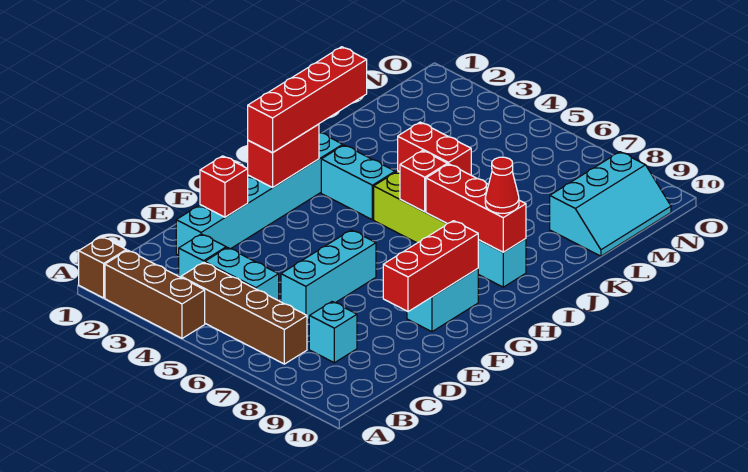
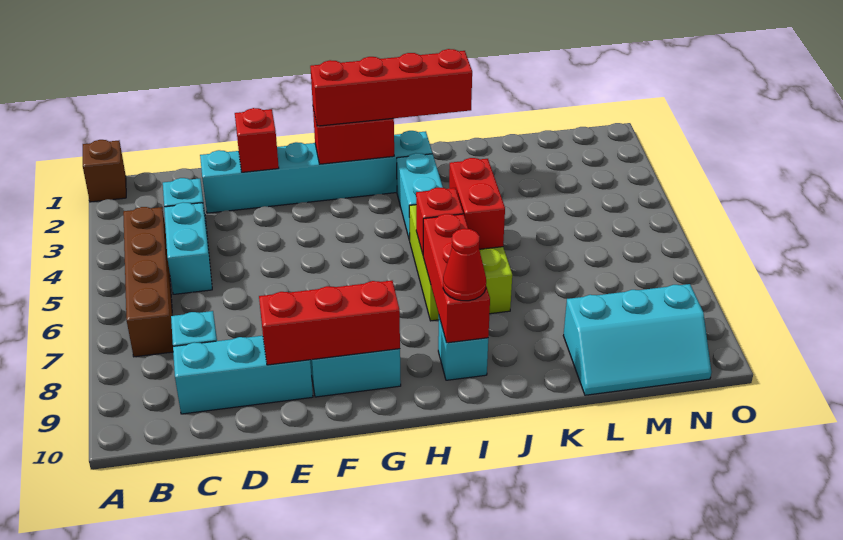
brown brick A2:A4 level 1 -> none
cyan brick D6:F6 level 1 -> cyan brick C9:E9 level 1

